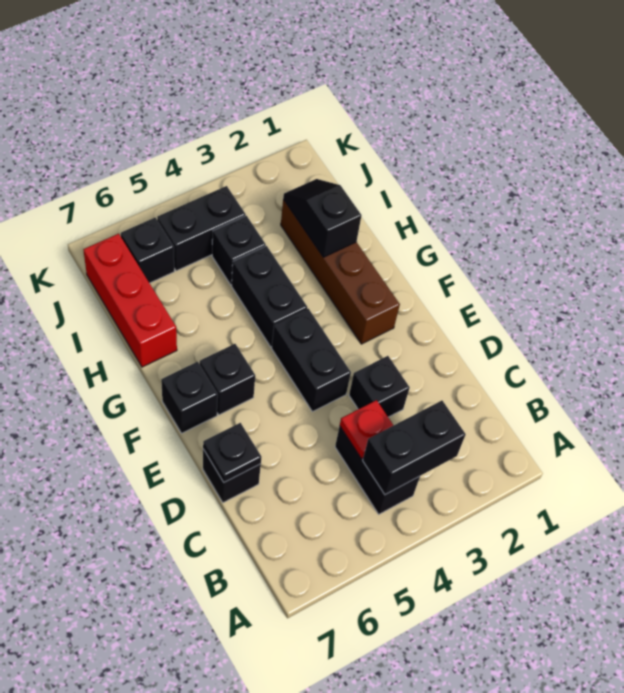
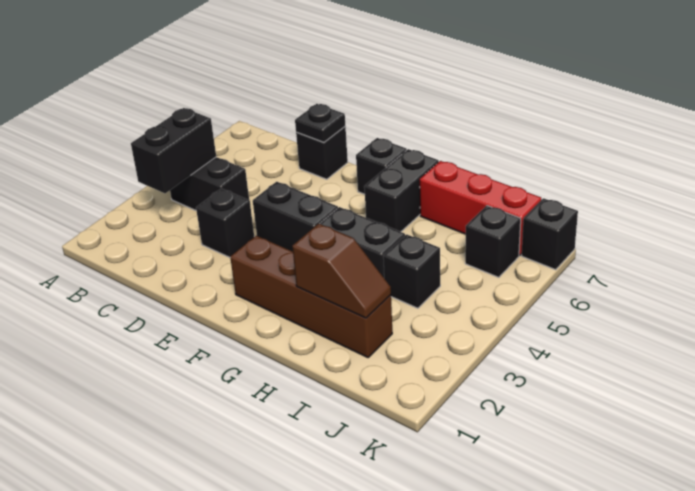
red plate C4 level 2 -> none
black brick F6 level 1 -> black brick K7 level 1
black slope H2:I2 level 2 top H -> brown slope H2:I2 level 2 top H
black brick J4:J5 level 1 -> black brick G6:G7 level 1

